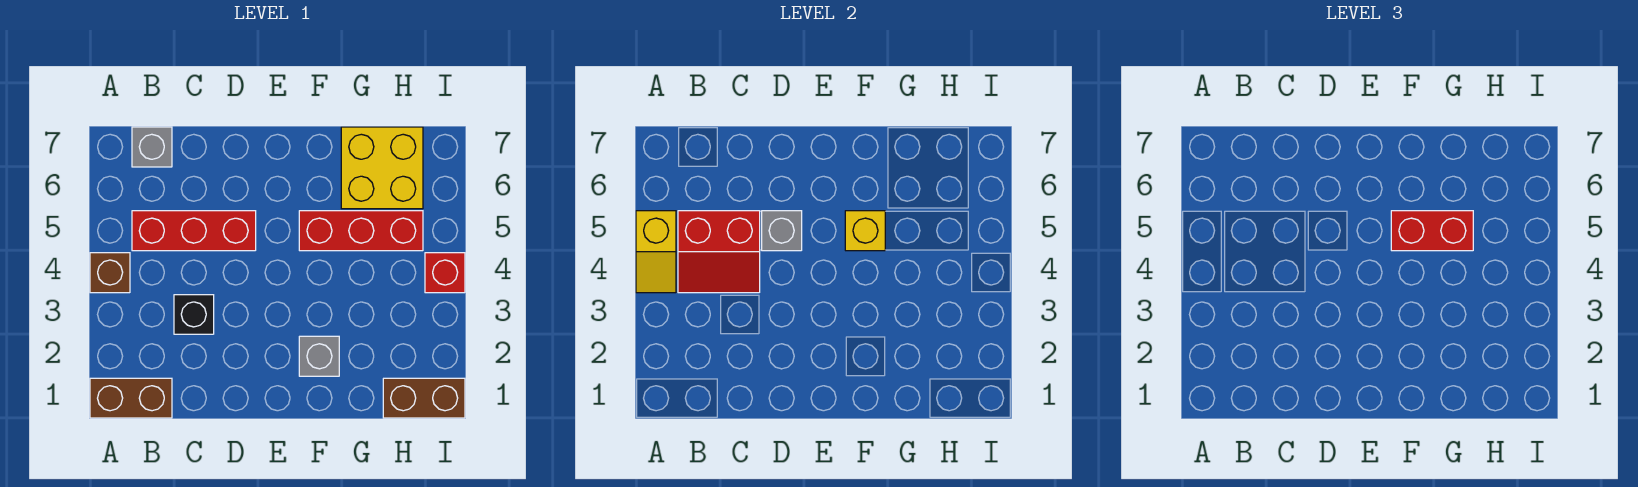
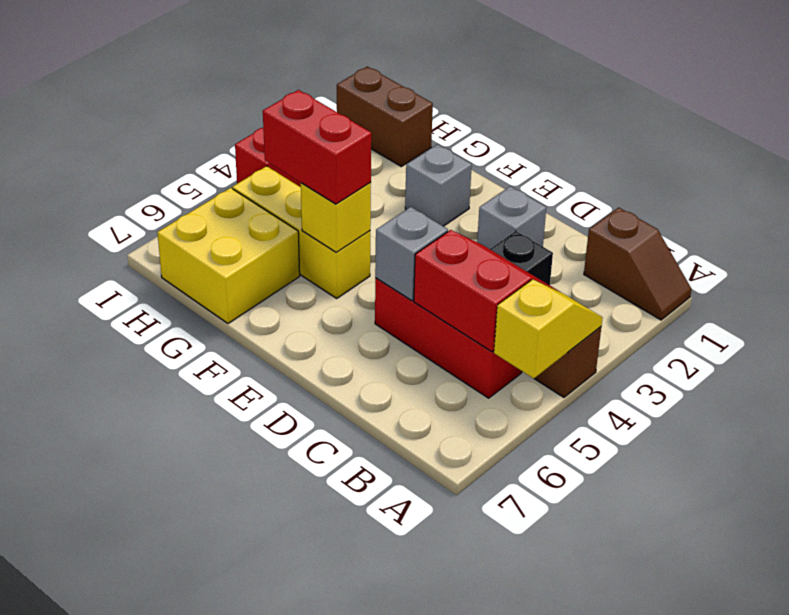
brown brick A1:B1 level 1 -> brown slope A1:B1 level 1 top B
grey brick B7 level 1 -> grey brick D2 level 1
red brick F5:H5 level 1 -> yellow brick F5:H5 level 1

